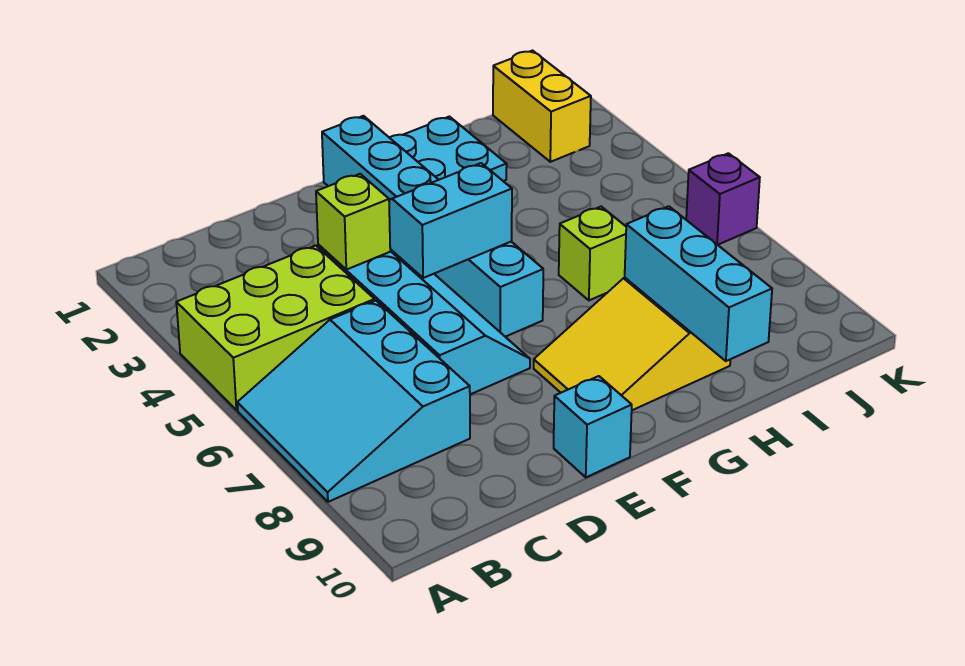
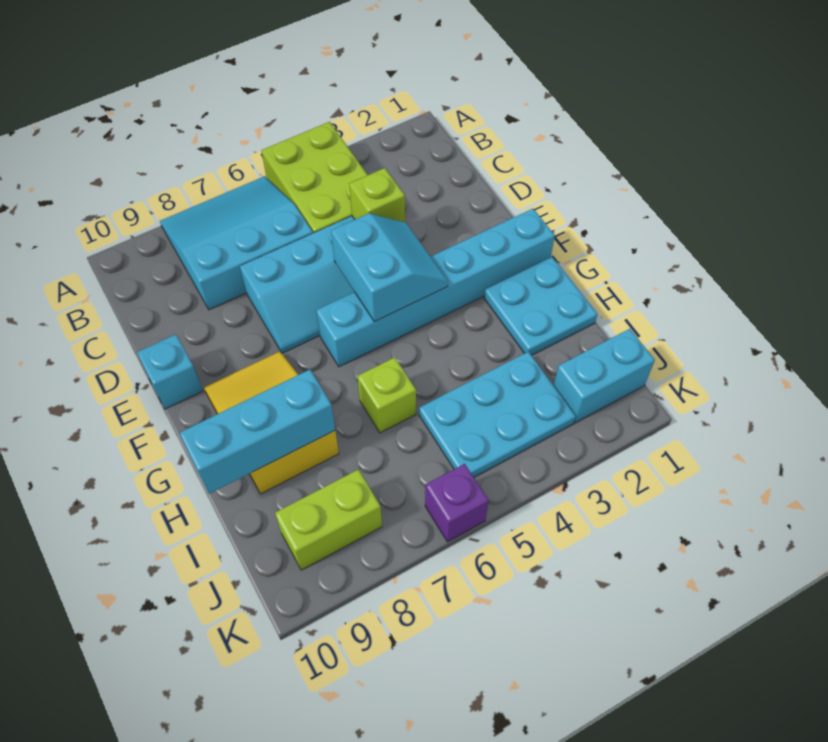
none -> cyan plate I3:J5 level 1
yellow brick J1:J2 level 1 -> cyan brick J1:J2 level 1
none -> lime brick J8:J9 level 1

